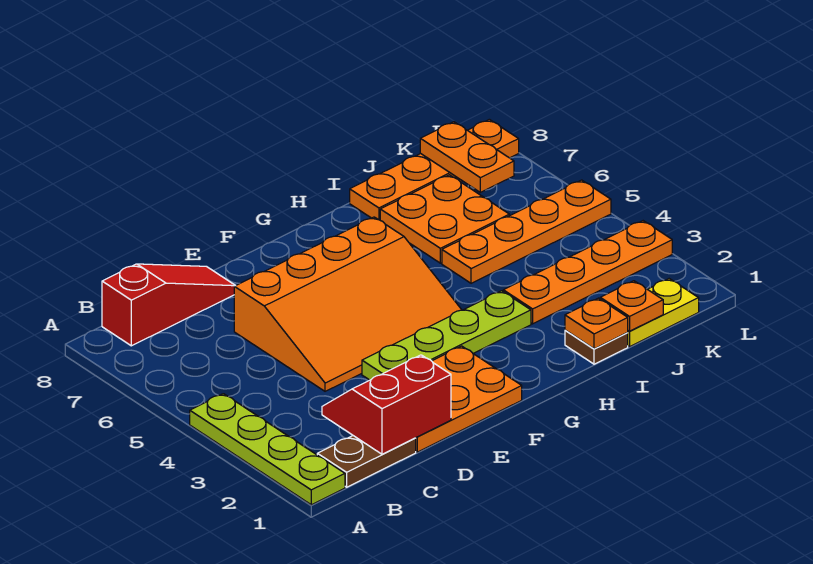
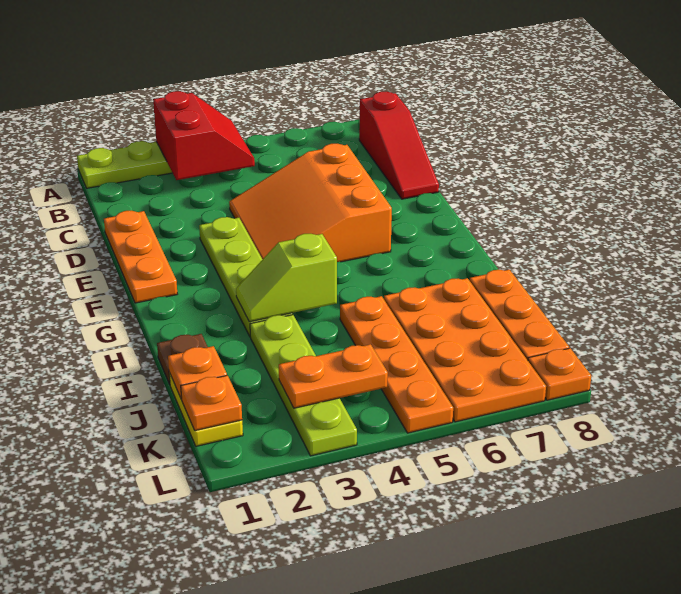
brown plate B1:C1 level 1 -> none
red slope C1:D2 level 2 top 1 -> red slope A3:B4 level 2 top 3
orange plate D1:F2 level 1 -> orange plate D1:F1 level 1
orange slope D4:G6 level 1 top 6 -> orange slope D4:F6 level 1 top 6
none -> lime slope H3:H4 level 2 top 4
orange plate I1 level 2 -> orange plate K1 level 2
orange plate I3:L3 level 1 -> lime plate I3:L3 level 1
orange plate I6:J7 level 1 -> orange plate I6:L7 level 1
orange plate K7:K8 level 2 -> orange plate K3:K4 level 2

